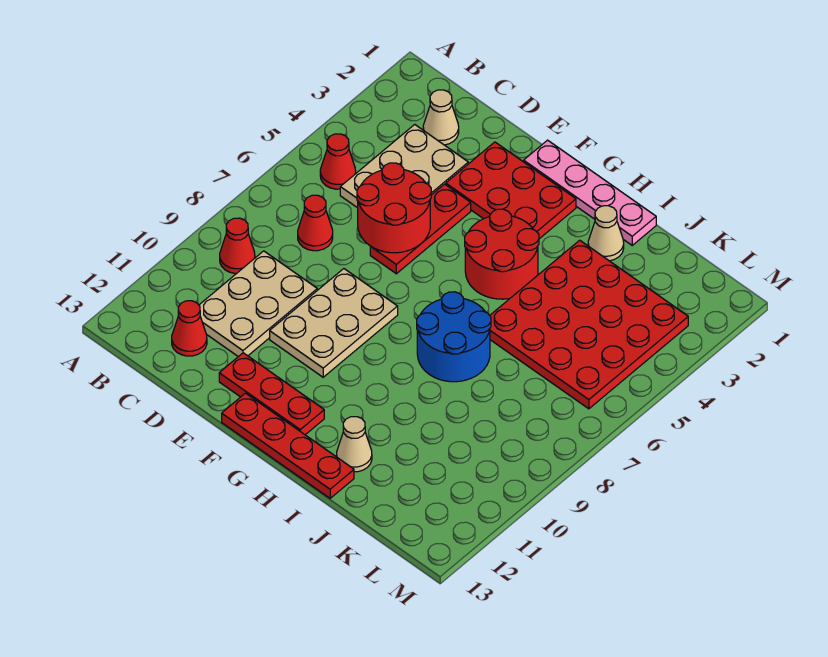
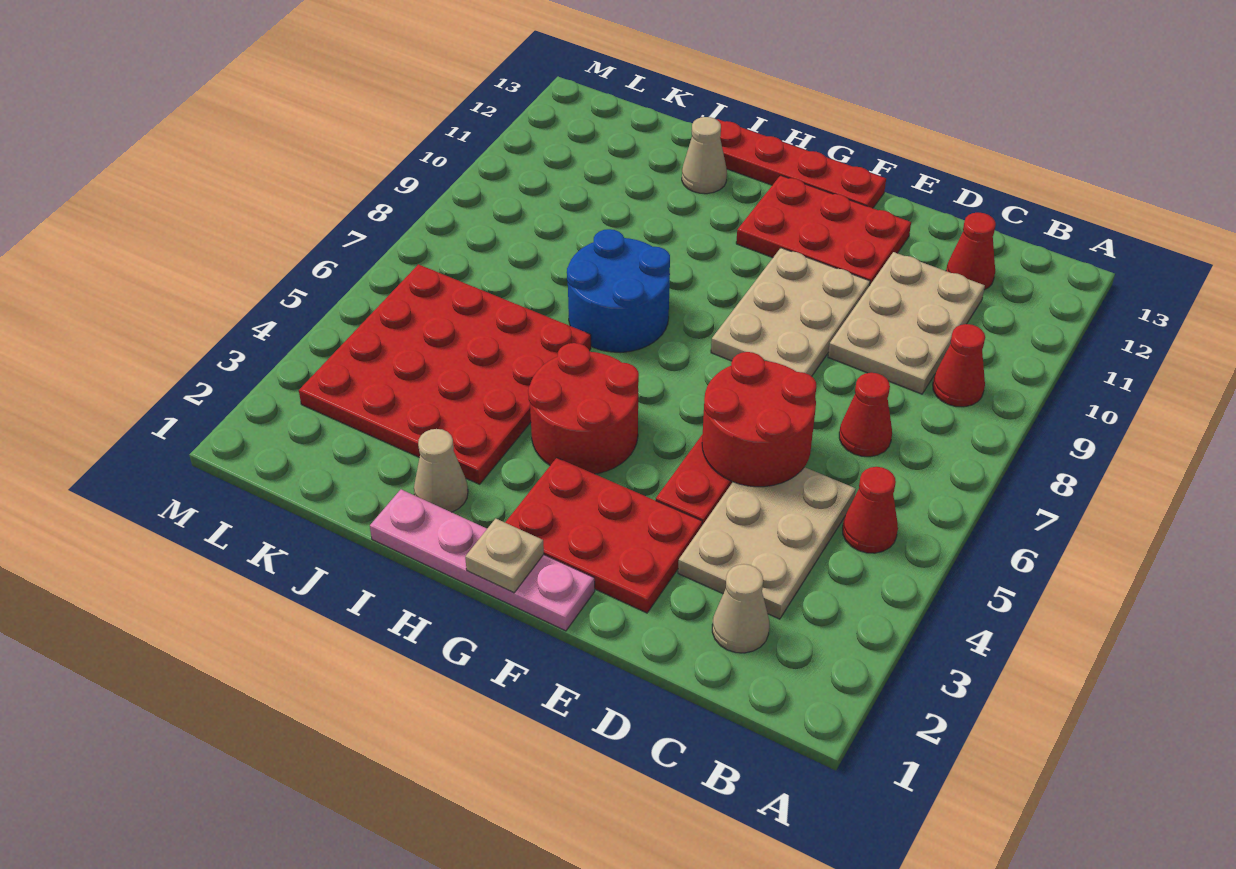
red plate E12:G12 level 1 -> red plate E11:G12 level 1
none -> tan plate G1 level 2

